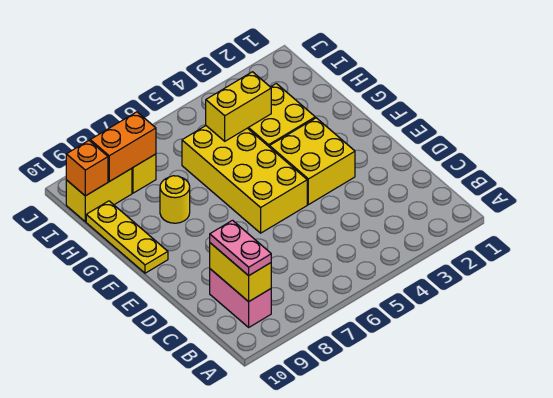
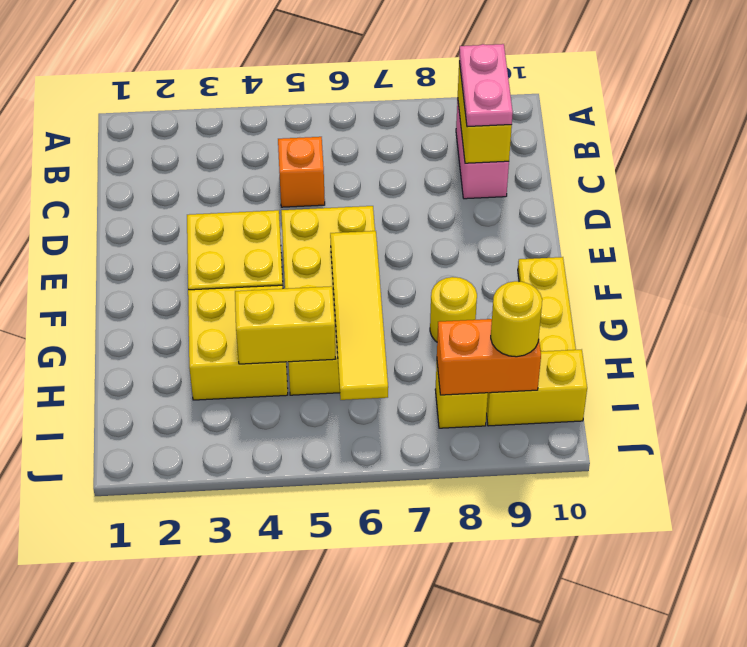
none -> yellow tile F6:I6 level 2
none -> yellow round brick I9 level 3
orange brick I10 level 2 -> orange brick C5 level 1

